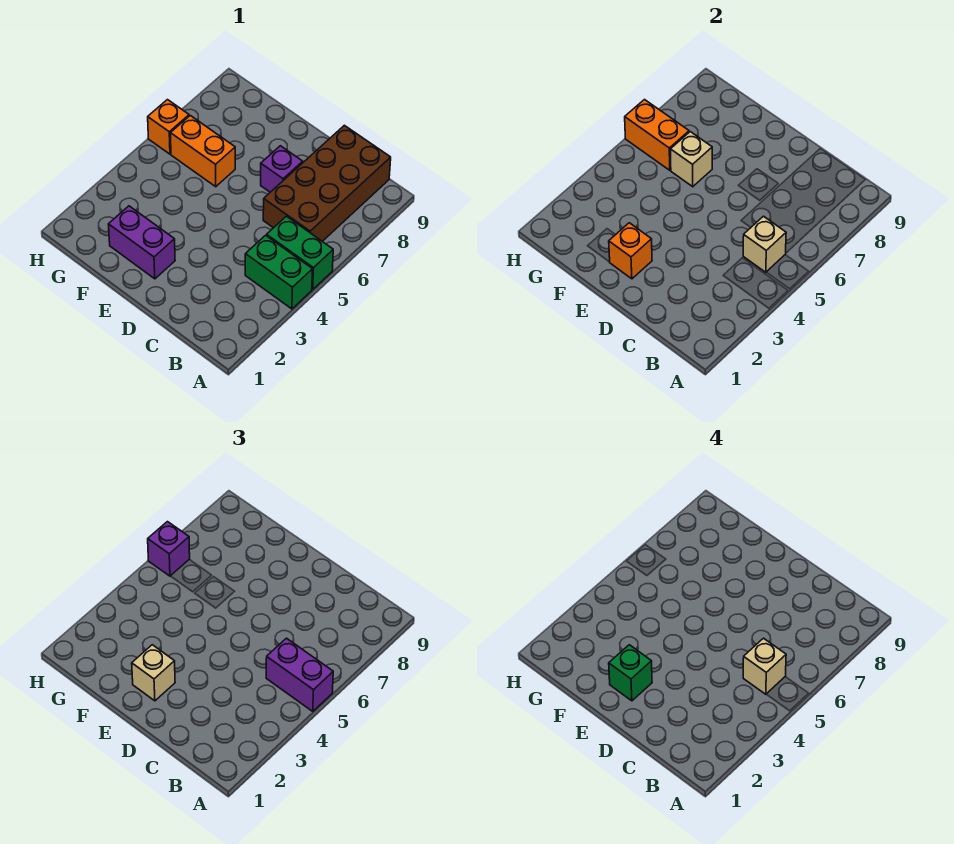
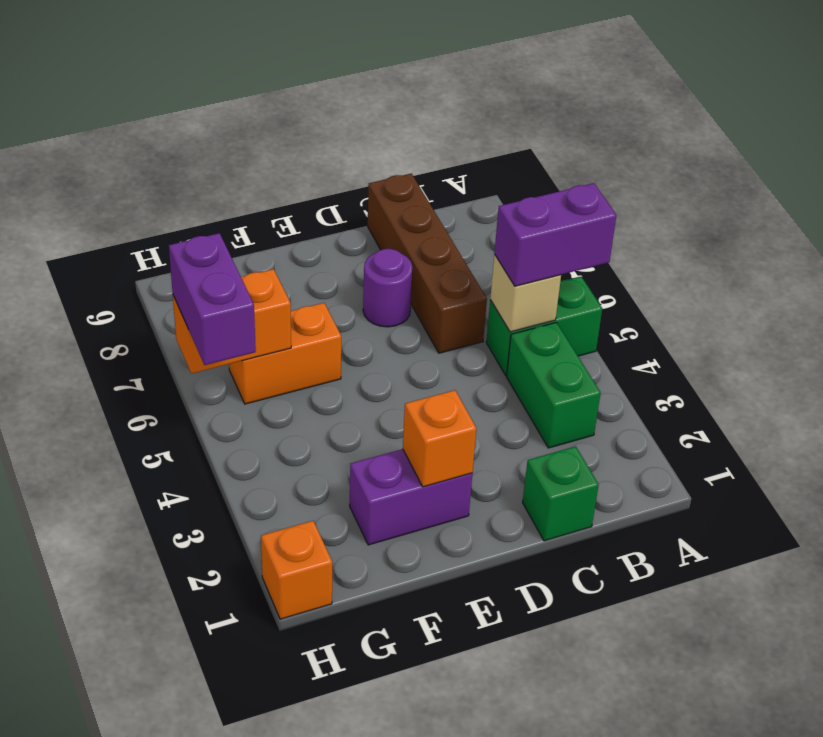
green brick A4:B4 level 1 -> green brick B3:B4 level 1
tan brick B5 level 4 -> none
brown brick B6:C9 level 1 -> brown brick C6:C9 level 1
purple brick D7 level 1 -> purple round brick D7 level 1
tan brick E2 level 3 -> none
green brick E2 level 4 -> green brick C1 level 1
tan brick F6 level 2 -> none
orange brick H6 level 1 -> orange brick H1 level 1
purple brick H6 level 3 -> purple brick H5:H6 level 3

